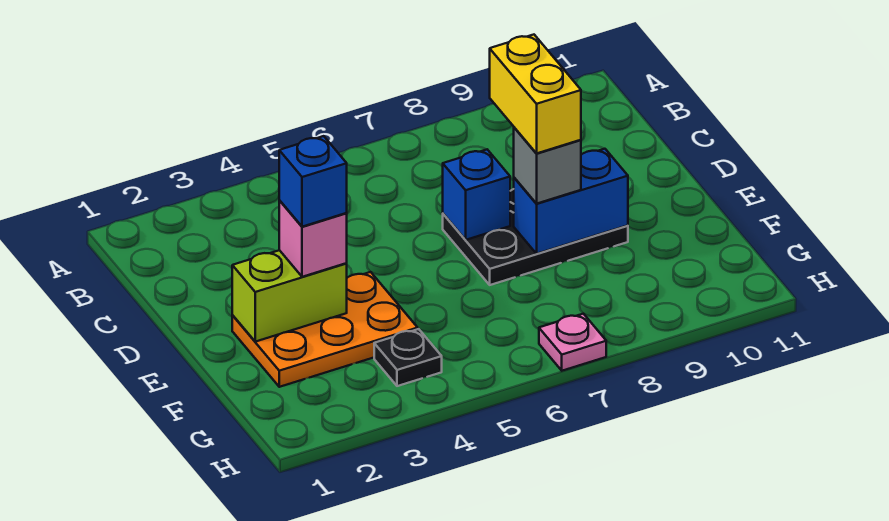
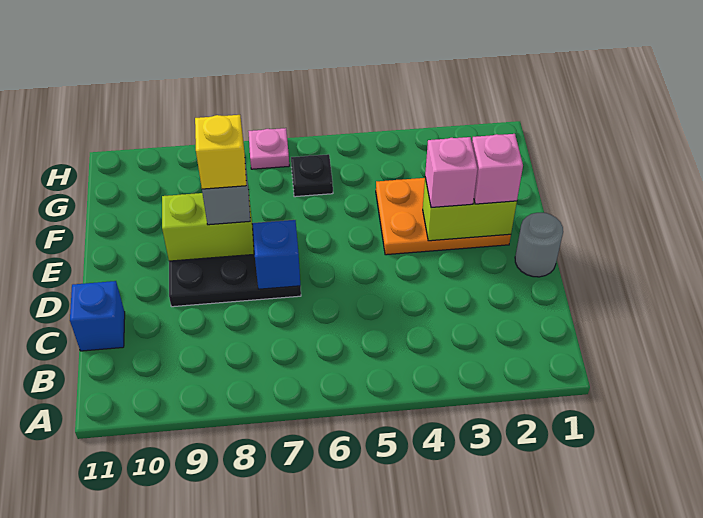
none -> grey round brick D1 level 1
yellow brick D8:E8 level 4 -> yellow brick E8 level 4
none -> pink brick E2 level 3
blue brick E3 level 4 -> blue brick C11 level 1
blue brick E8:E9 level 2 -> lime brick E8:E9 level 2
black plate G4 level 1 -> black plate G6 level 1

